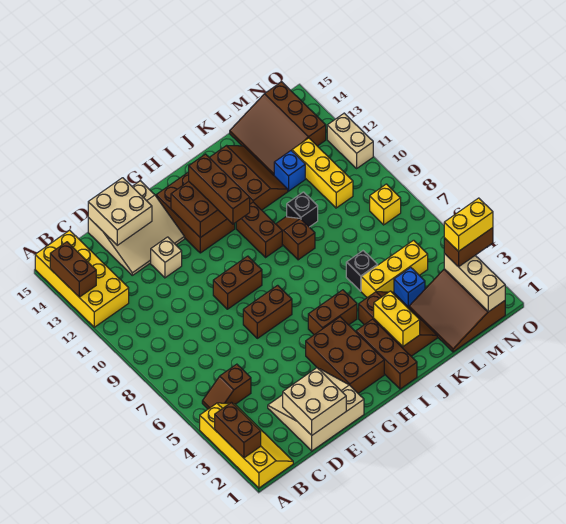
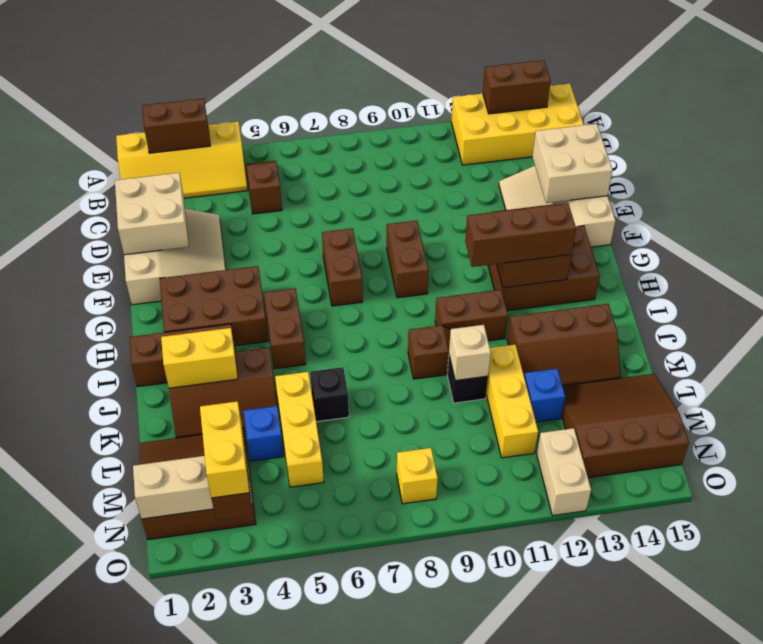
tan brick E12 level 1 -> tan brick K10 level 2
yellow brick M10:M12 level 1 -> yellow brick K11:M11 level 1
tan brick O11:O12 level 1 -> tan brick N12:O12 level 1

